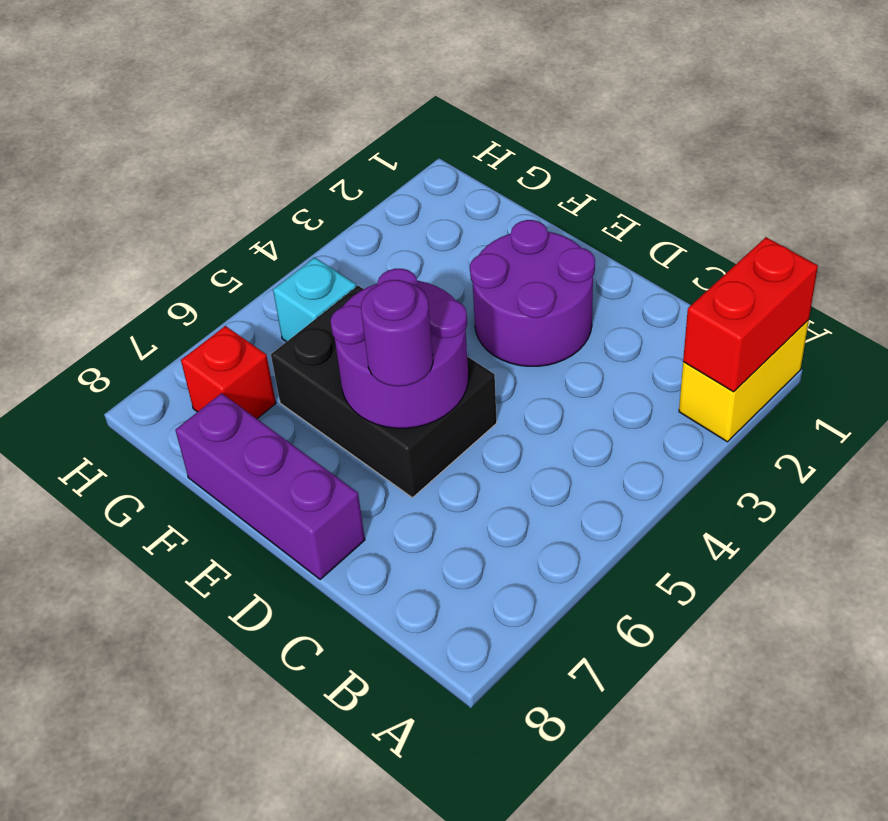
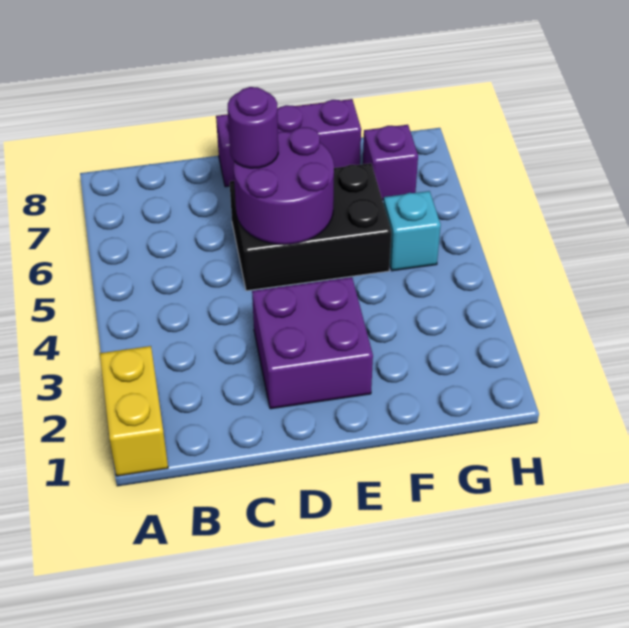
red brick A1:A2 level 2 -> none
purple round brick D2:E3 level 1 -> purple brick D2:E3 level 1
red brick G7 level 1 -> purple brick G7 level 1

